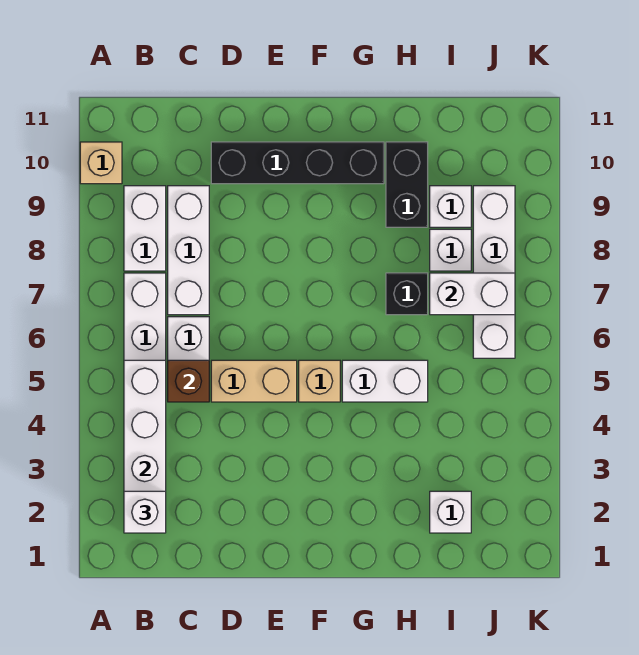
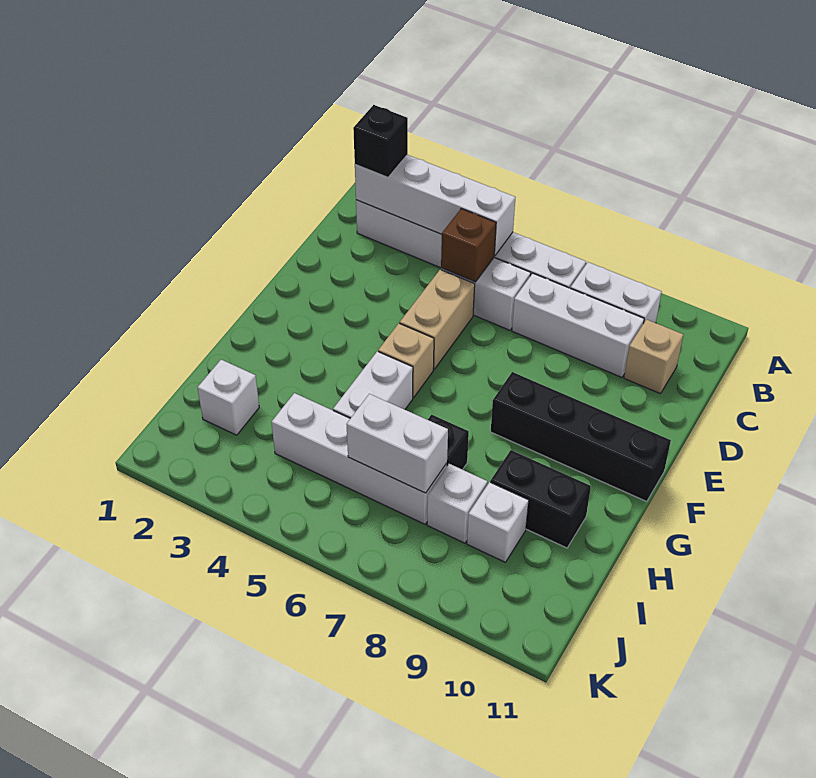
tan brick A10 level 1 -> tan brick C10 level 1
white brick B2 level 3 -> black brick B2 level 3
black brick D10:G10 level 1 -> black brick F8:F11 level 1
white brick I7:J7 level 2 -> white brick I6:I7 level 2
white brick J6:J9 level 1 -> white brick I4:I7 level 1

